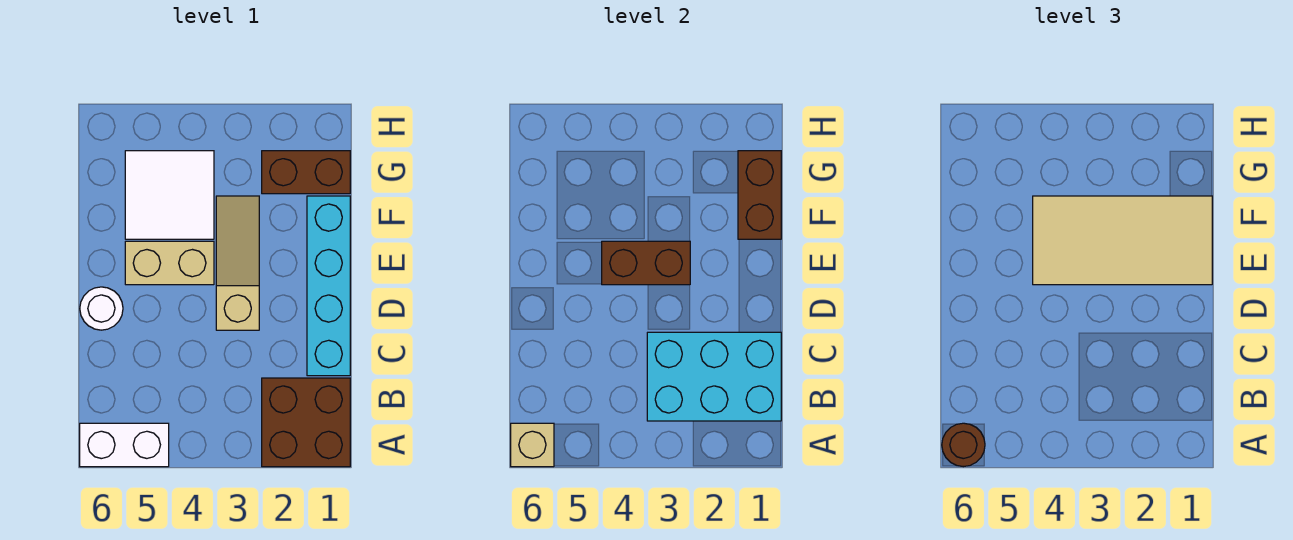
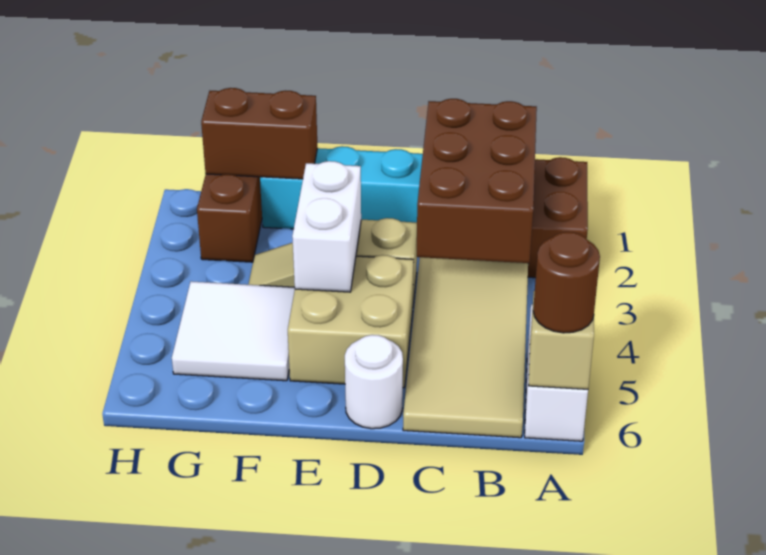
cyan brick B1:C3 level 2 -> brown brick B1:C3 level 2
tan tile E1:F4 level 3 -> tan tile B3:C6 level 1
brown brick E3:E4 level 2 -> white brick E3:E4 level 2
tan brick E4:E5 level 1 -> tan brick D4:E5 level 1

